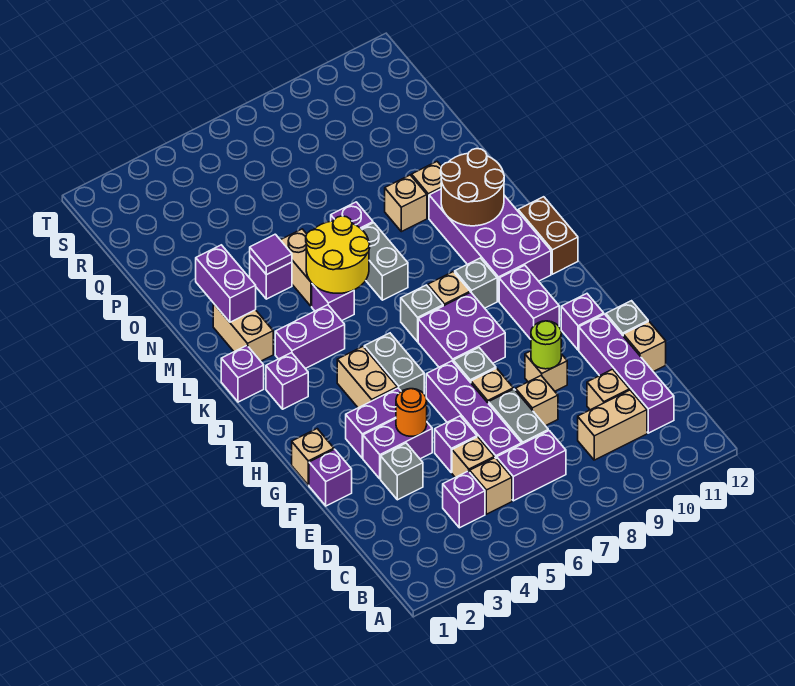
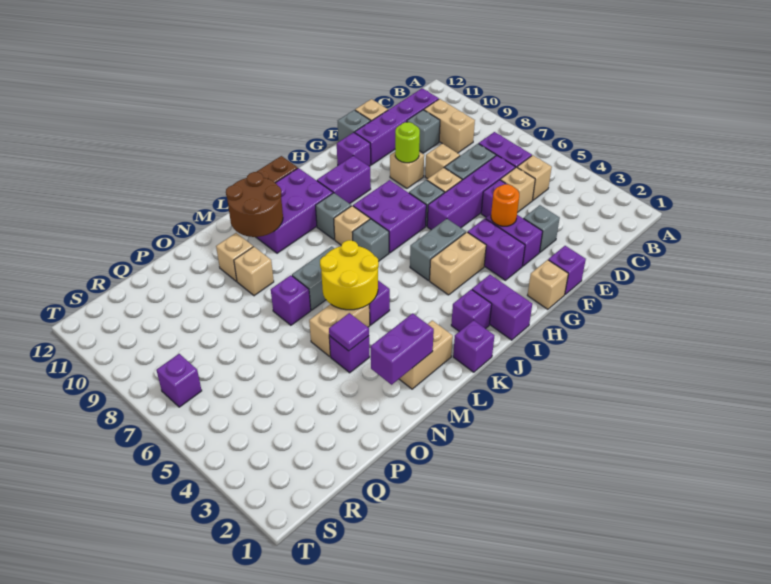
purple brick C4 level 1 -> purple brick S7 level 1
tan brick D10 level 1 -> grey brick D10 level 1
purple brick J10:M11 level 1 -> purple brick J10:L11 level 1
purple brick K3:K4 level 1 -> purple brick I1:I2 level 1

